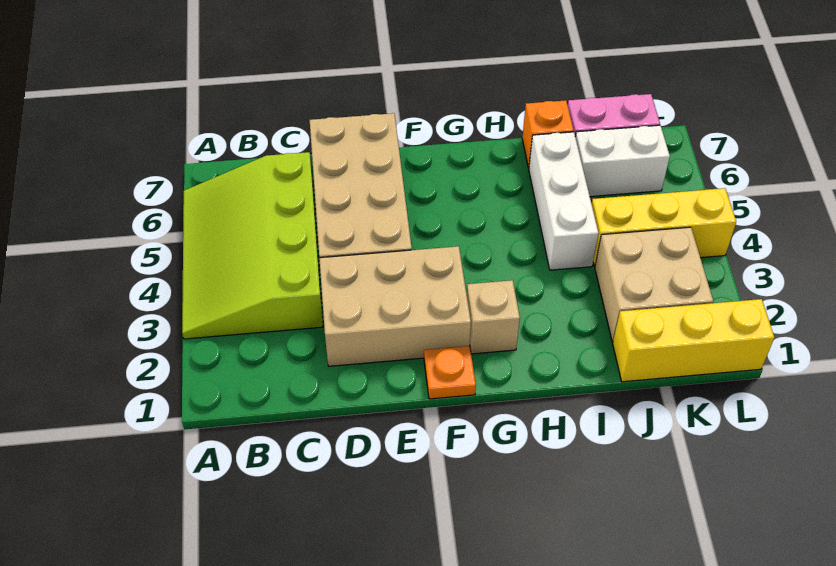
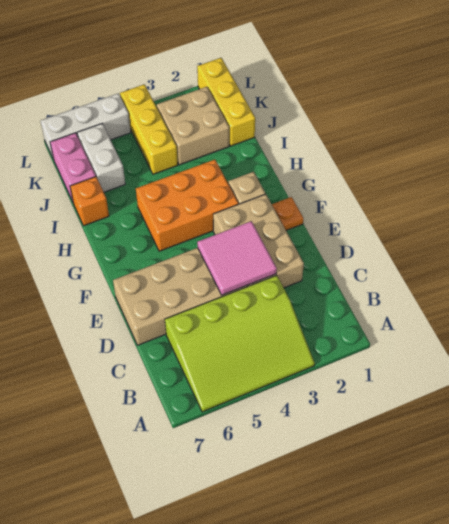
none -> pink tile D3:E4 level 2
none -> orange brick G3:H5 level 1
white brick I4:I6 level 1 -> white brick L5:L7 level 1

